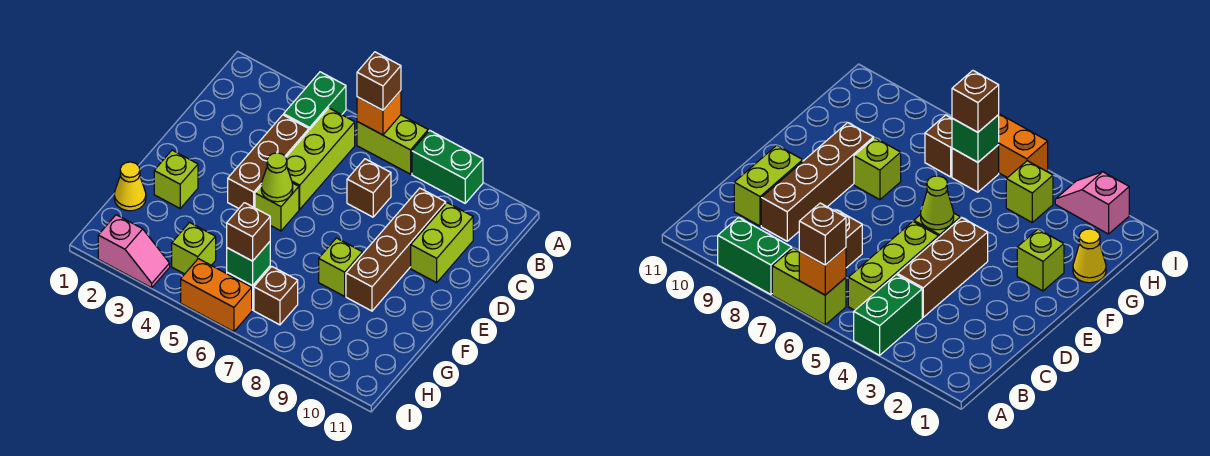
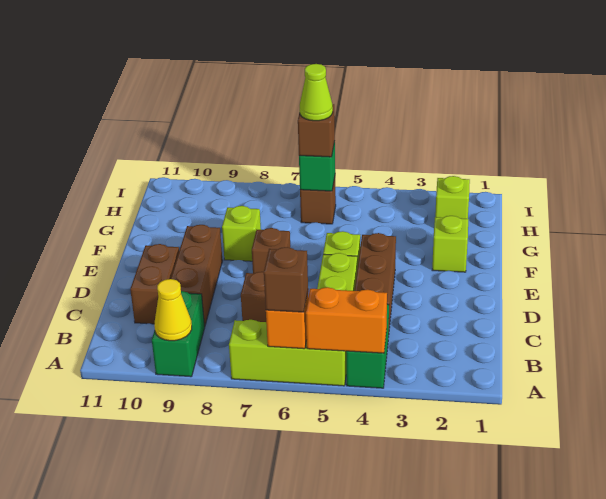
lime brick A6:A7 level 1 -> lime brick A5:A7 level 1
green brick A8:A9 level 1 -> green brick A9:B9 level 1
brown brick C9:F9 level 1 -> brown brick C9:E9 level 1
lime brick C10:D10 level 1 -> brown brick C10:D10 level 1
lime cone E5 level 2 -> lime cone H6 level 4
yellow cone G1 level 1 -> yellow cone A9 level 2
lime brick H4 level 1 -> lime brick H2 level 1
brown brick H7 level 1 -> brown brick E7 level 1
pink slope I2:I3 level 1 top 2 -> none
orange brick I5:I6 level 1 -> orange brick A4:A5 level 2

